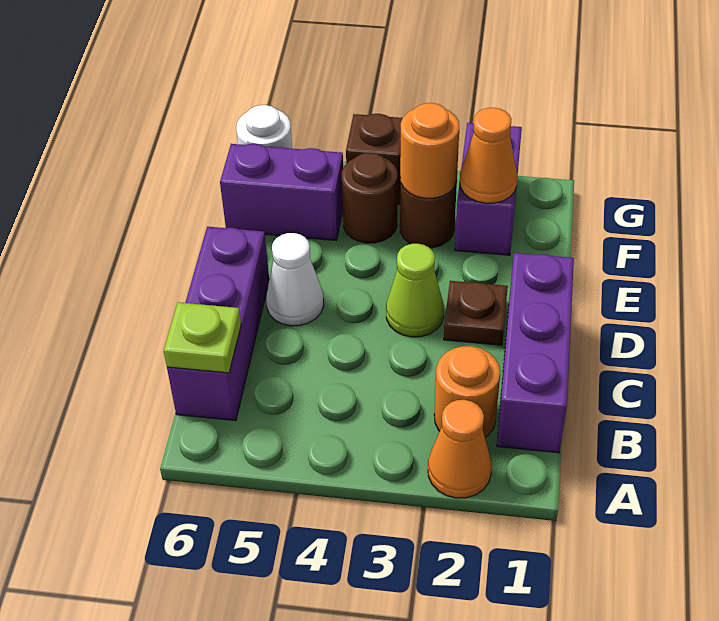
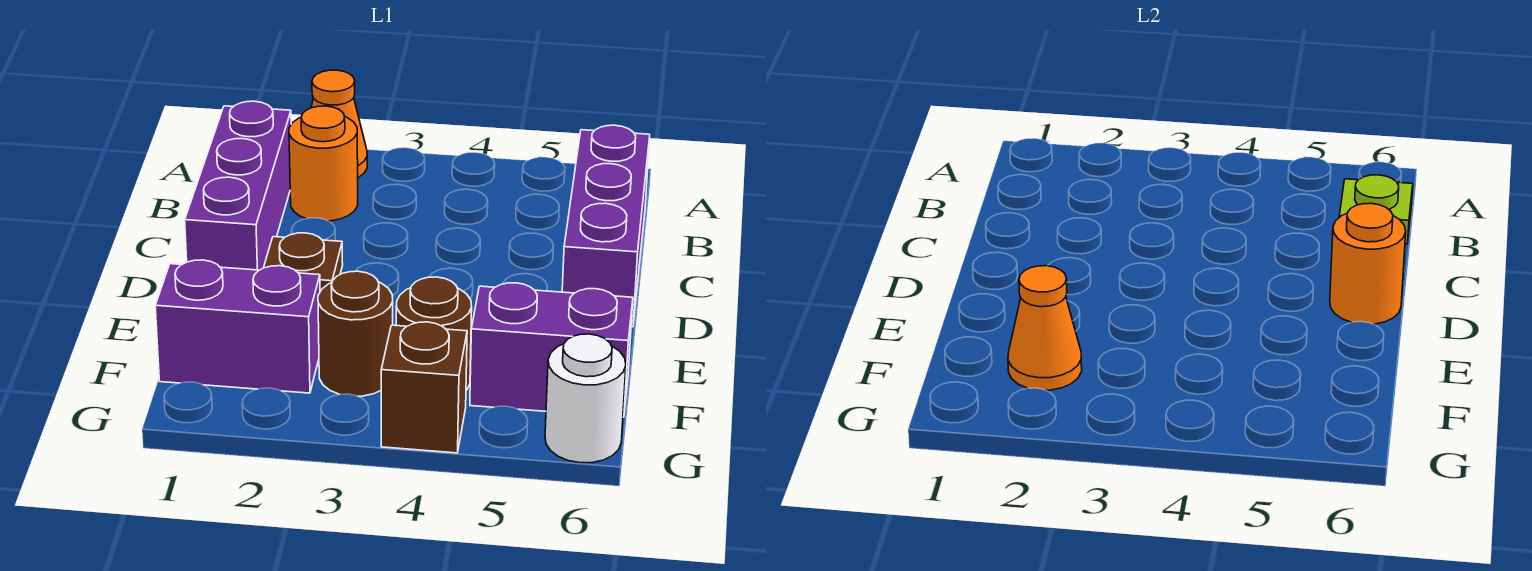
lime cone D3 level 1 -> none
white cone D5 level 1 -> none
purple brick F2:G2 level 1 -> purple brick F1:F2 level 1
orange round brick F3 level 2 -> orange round brick D6 level 2

